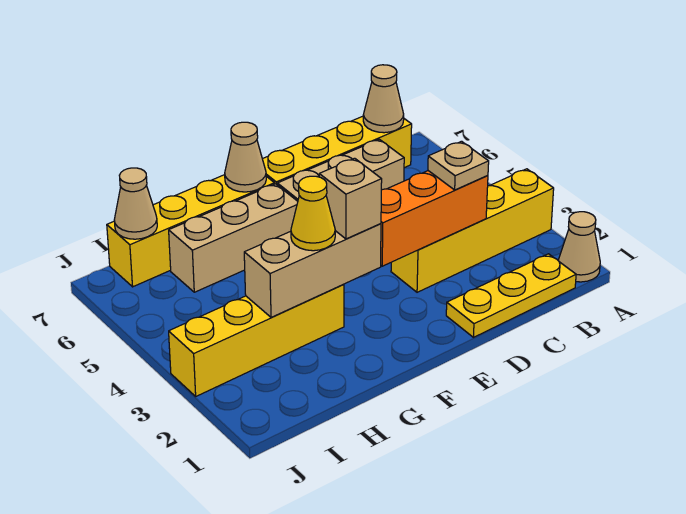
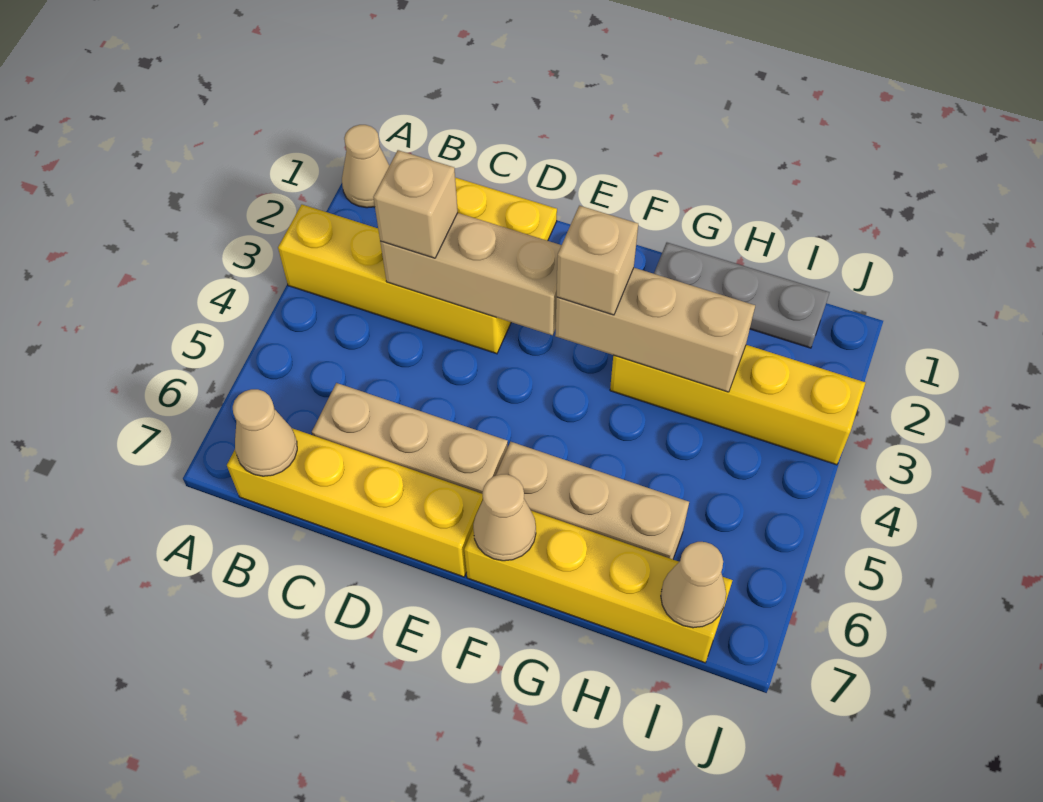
orange brick C3:E3 level 2 -> tan brick C3:E3 level 2
tan plate C3 level 3 -> tan brick C3 level 3
none -> grey plate G1:I1 level 1
yellow cone G3 level 3 -> none

